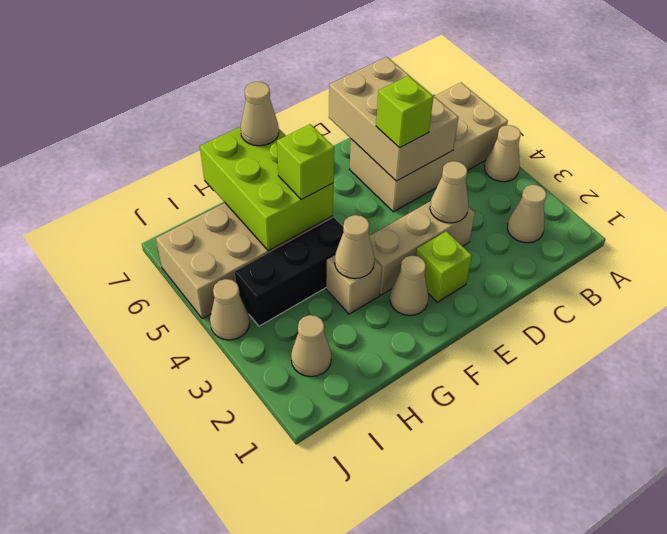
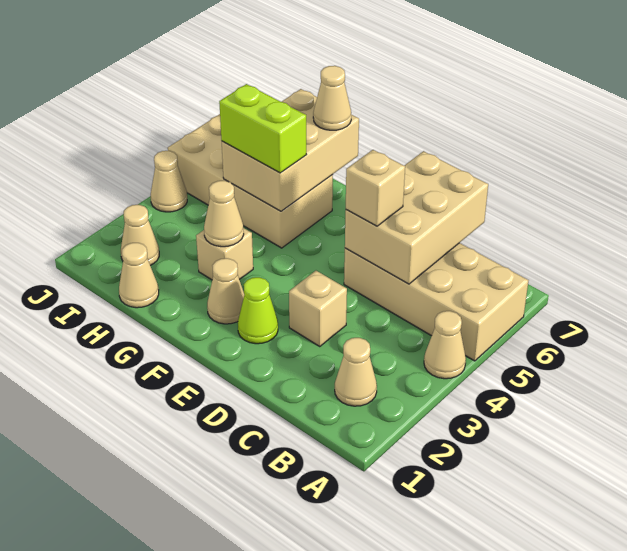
tan brick D3:F3 level 1 -> tan brick D3 level 1
tan cone D3 level 2 -> tan cone H1 level 1
lime brick D5 level 3 -> tan brick D5 level 3
lime brick E2 level 1 -> lime cone E2 level 1
black brick G4:I4 level 1 -> none
lime brick G5:H7 level 2 -> tan brick G5:H7 level 2
lime brick G5 level 3 -> lime brick G5:H5 level 3

